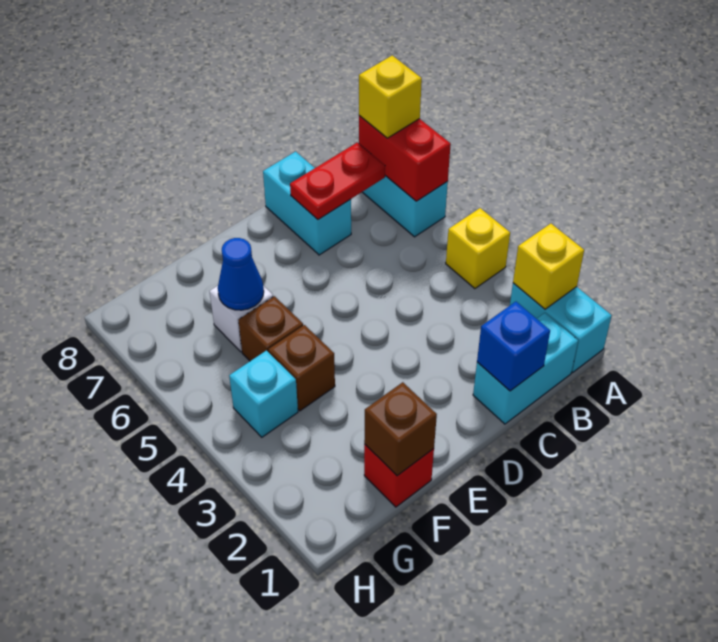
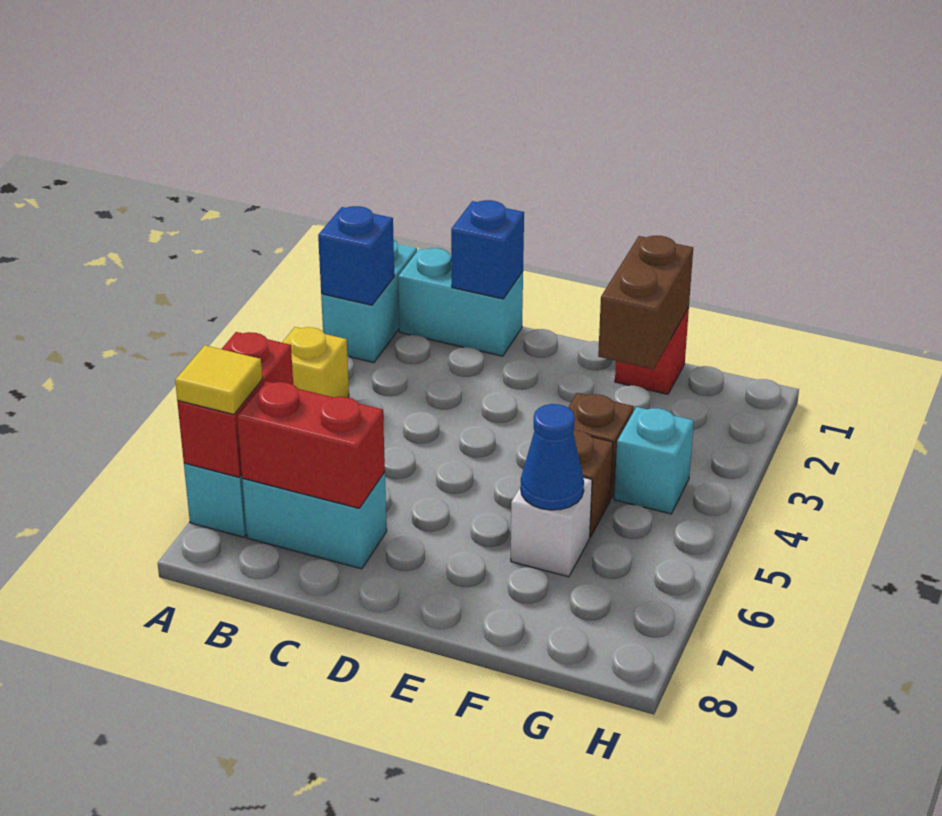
yellow brick A2 level 2 -> blue brick A2 level 2
yellow brick A7 level 3 -> yellow tile A7 level 3
red plate B7:C7 level 2 -> red brick B7:C7 level 2
cyan brick C7:C8 level 1 -> cyan brick B7:C7 level 1
brown brick F1 level 2 -> brown brick F1:F2 level 2

